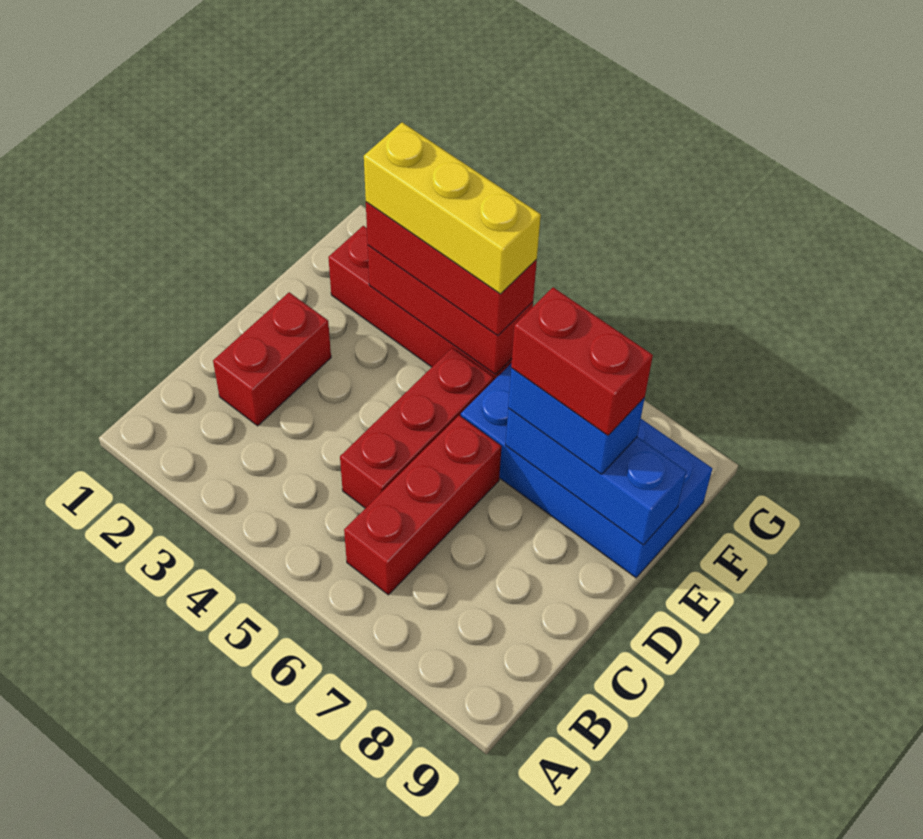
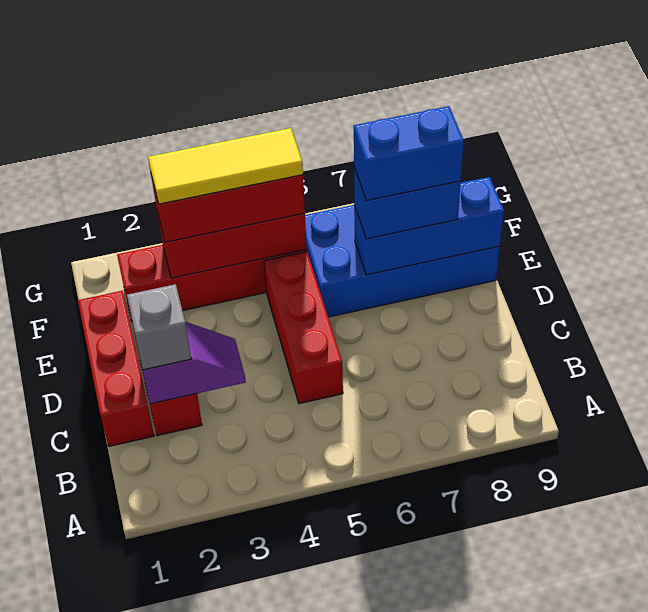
red brick B6:D6 level 1 -> red brick C1:E1 level 1
none -> purple slope C2:C3 level 2 top 2
none -> grey brick C2 level 3
red brick E7:E8 level 4 -> blue brick E7:E8 level 4
yellow brick F3:F5 level 4 -> yellow tile F3:F5 level 4

